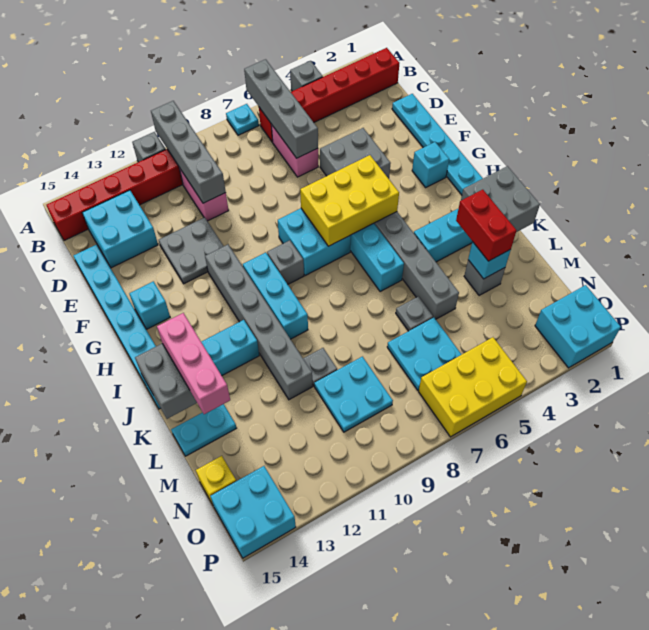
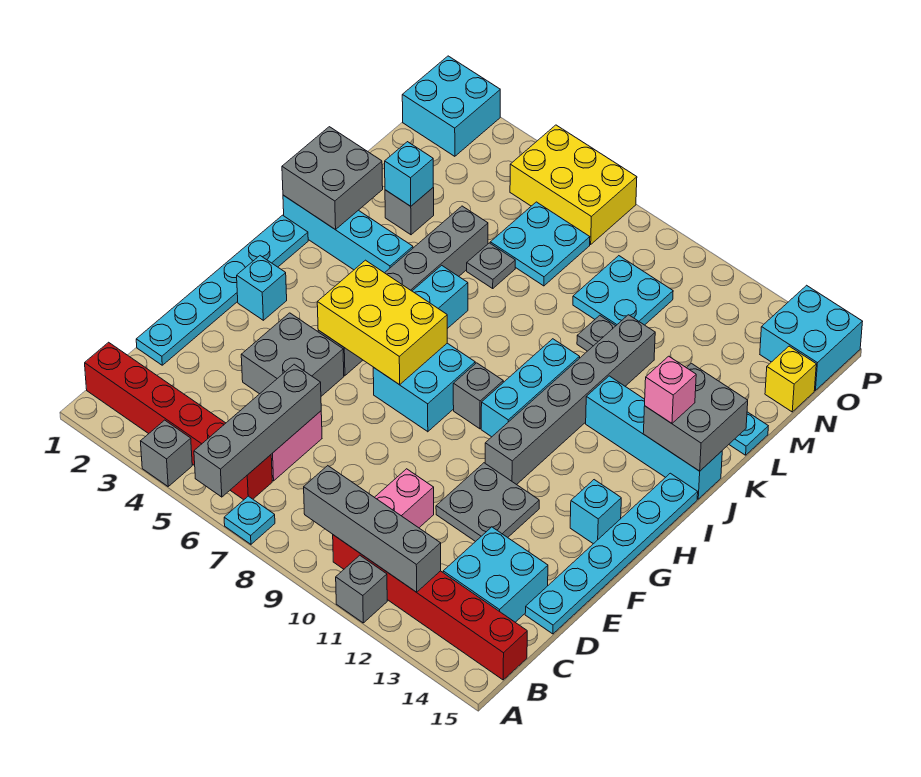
grey brick A10:D10 level 2 -> grey brick B9:B12 level 2
pink brick J14:L14 level 3 -> pink brick J14 level 3
red brick K3:L3 level 3 -> none

